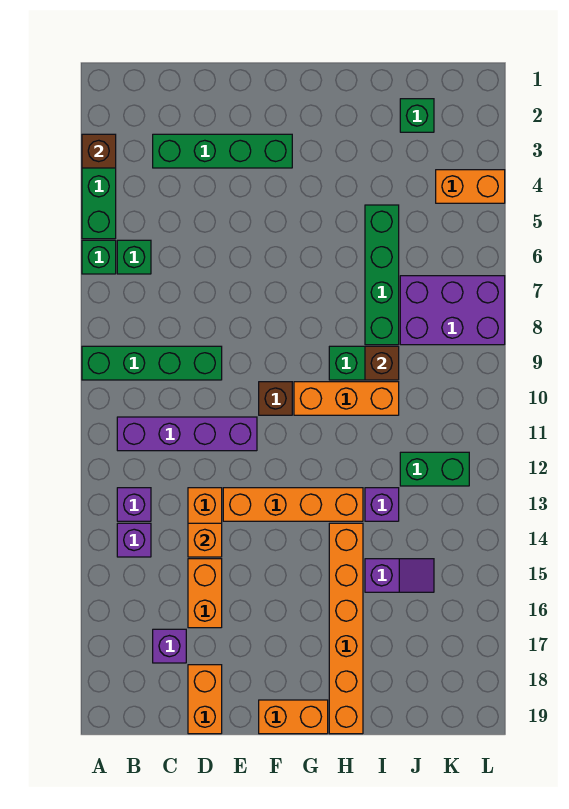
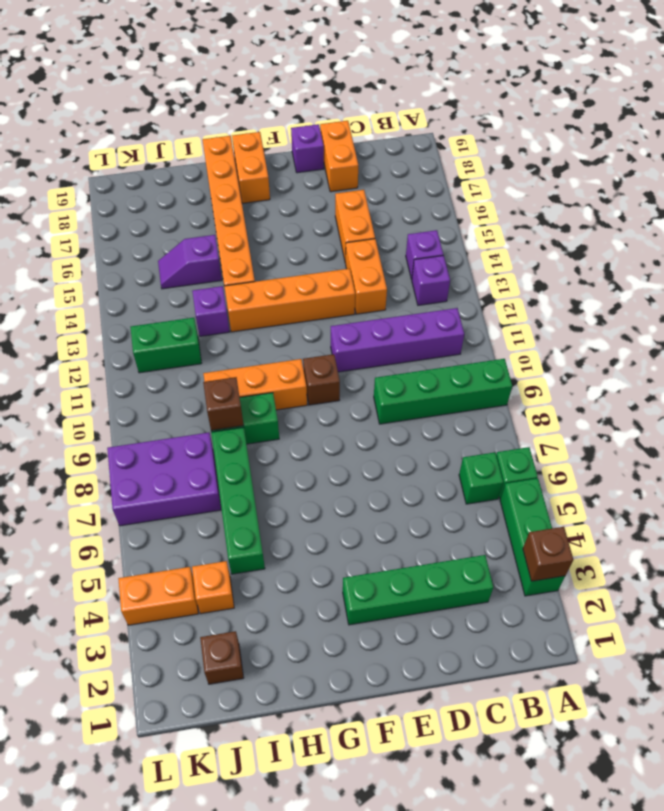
purple brick C17 level 1 -> purple brick E19 level 1
orange brick D14 level 2 -> orange brick J4 level 1
orange brick F19:G19 level 1 -> orange brick G18:G19 level 1
green brick J2 level 1 -> brown brick J2 level 1

